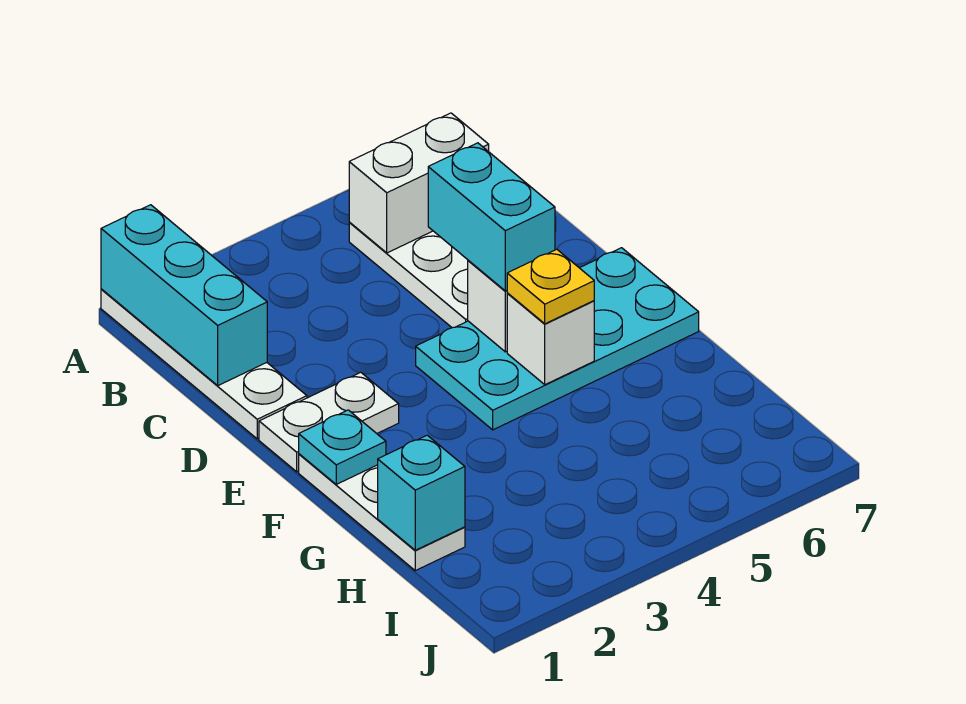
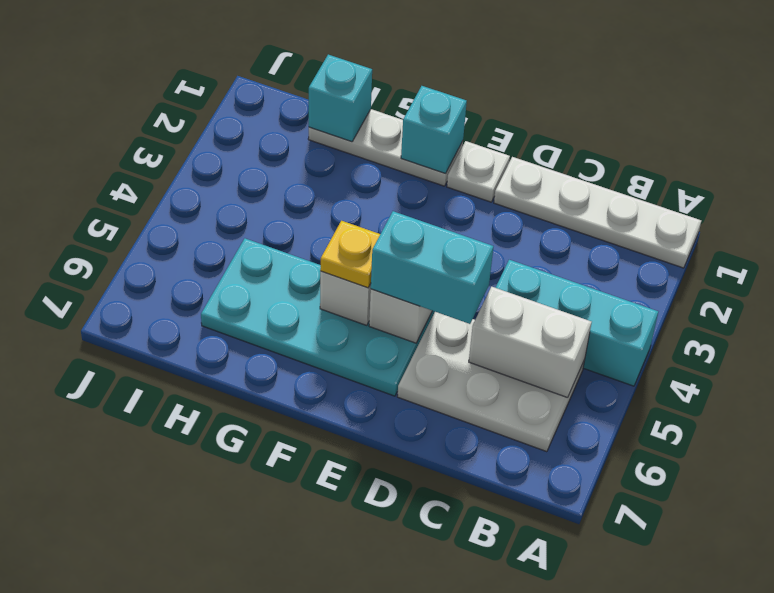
cyan brick A1:C1 level 2 -> cyan brick A4:C4 level 1
white brick B5:B6 level 2 -> white brick B5:C5 level 2
white plate E1:E2 level 1 -> white plate E1 level 1
cyan plate E4:F7 level 1 -> cyan plate E5:H6 level 1
cyan plate F1 level 2 -> cyan brick F1 level 2

